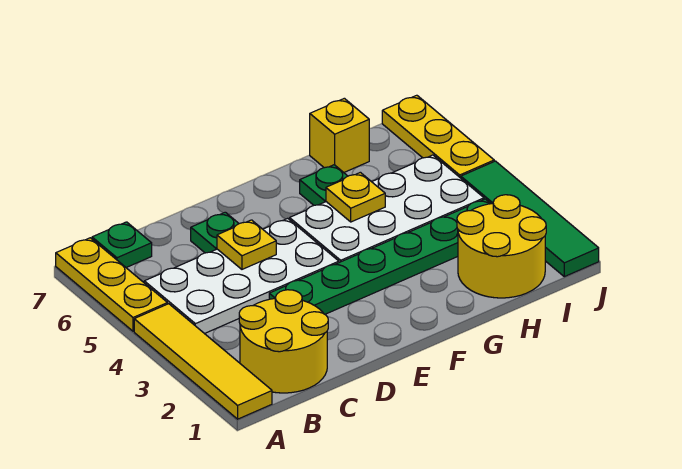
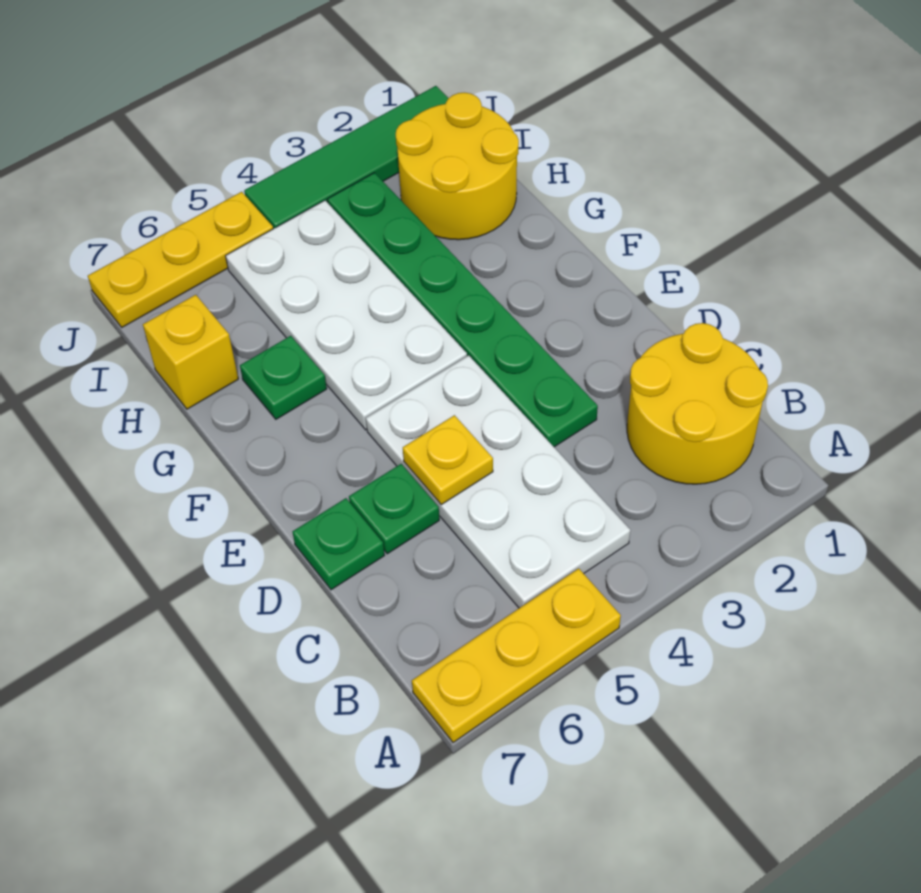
yellow tile A1:A4 level 1 -> none
green plate B7 level 1 -> green plate D7 level 1
yellow plate G5 level 2 -> none

